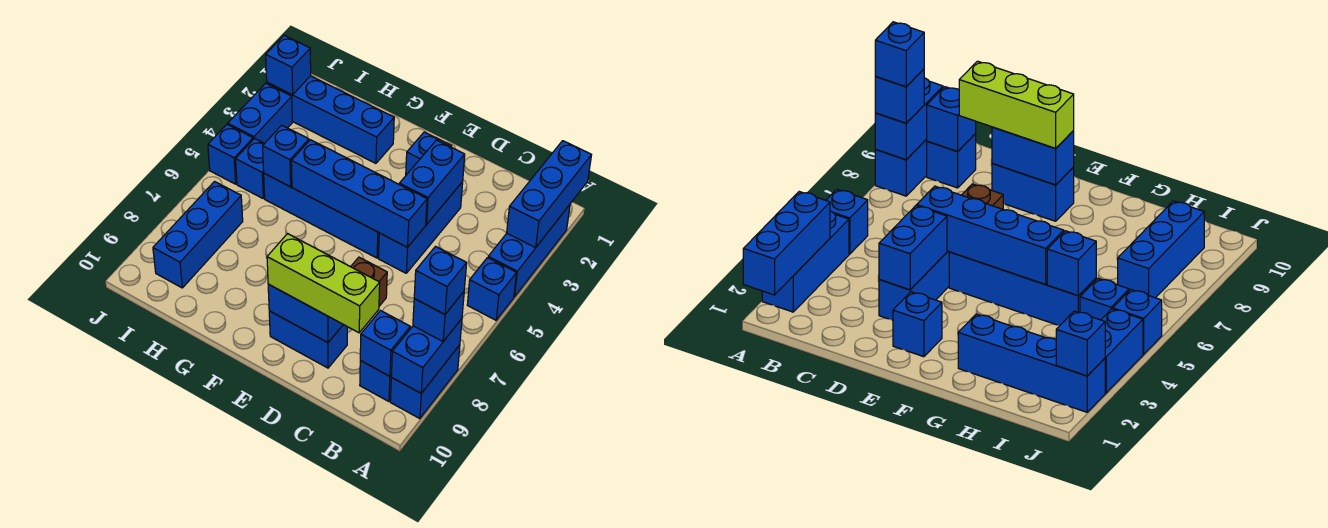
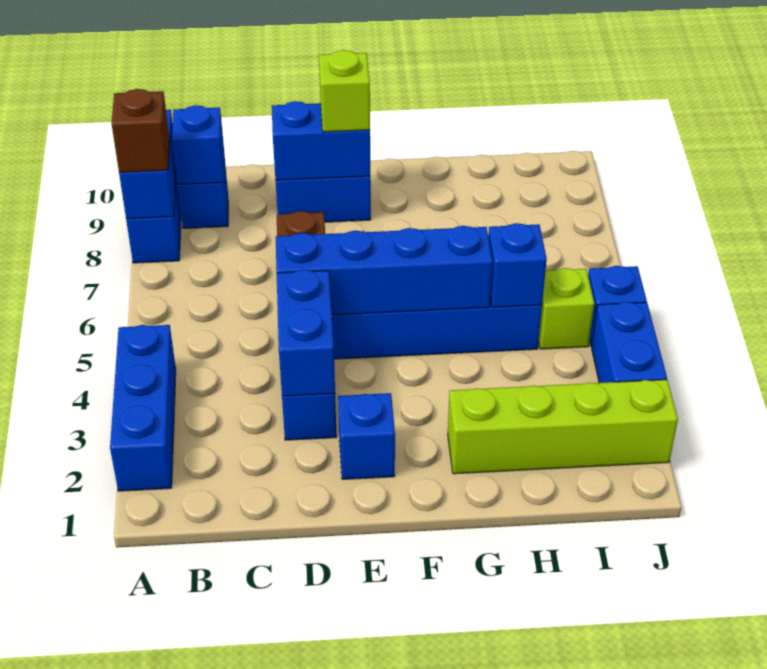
blue brick A1:A3 level 2 -> none
blue brick A5 level 1 -> none
blue brick A8 level 3 -> brown brick A8 level 3
blue brick A8 level 4 -> none
lime brick C9:E9 level 3 -> lime brick E9 level 3
blue brick G2:J2 level 1 -> lime brick G2:J2 level 1
blue brick I5 level 1 -> lime brick I5 level 1
blue brick I7:I9 level 1 -> none
blue brick J2 level 2 -> none

